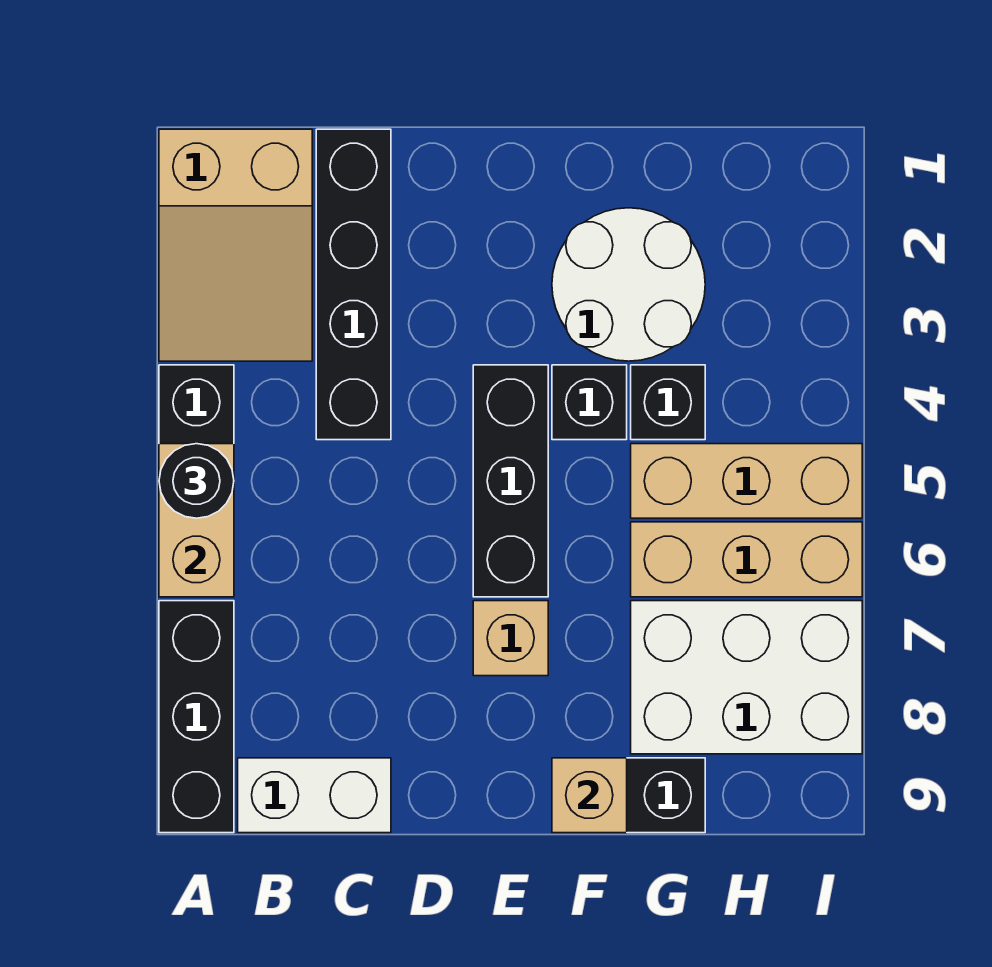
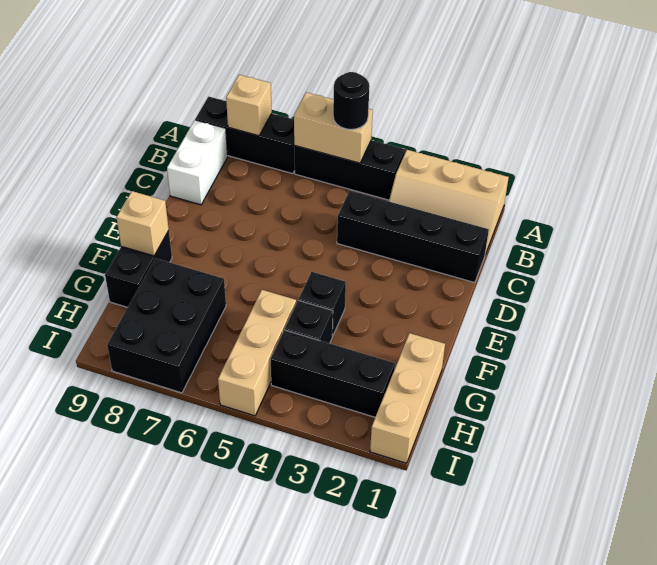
tan slope A1:B3 level 1 top 1 -> tan slope A1:B3 level 1 top A
black brick E4:E6 level 1 -> black brick H2:H4 level 1
tan brick E7 level 1 -> tan brick A8 level 2
white round brick F2:G3 level 1 -> none
tan brick G6:I6 level 1 -> tan brick G1:I1 level 1
white brick G7:I8 level 1 -> black brick G7:I8 level 1

